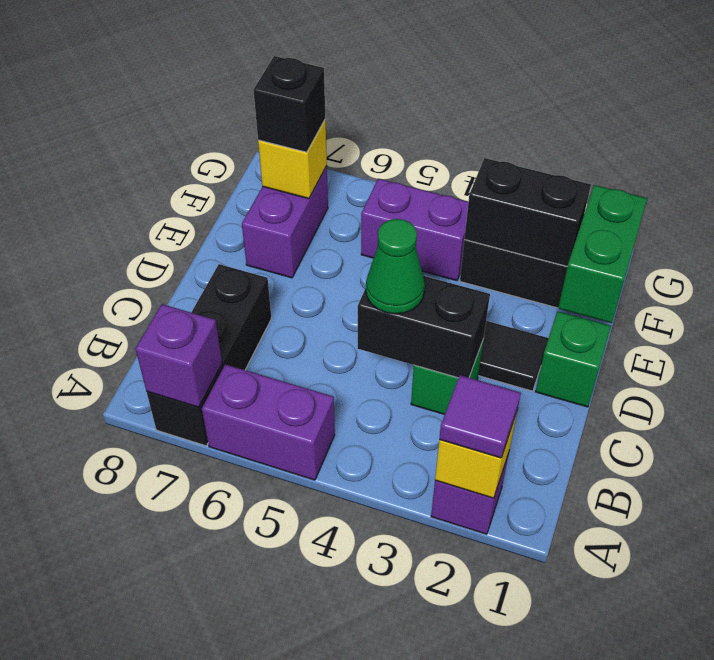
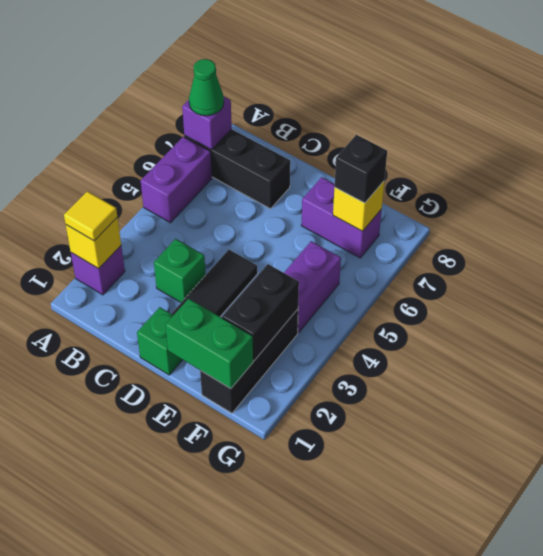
purple tile A2 level 3 -> yellow tile A2 level 3
black brick C3:C4 level 2 -> none
green cone C4 level 3 -> green cone A7 level 3

